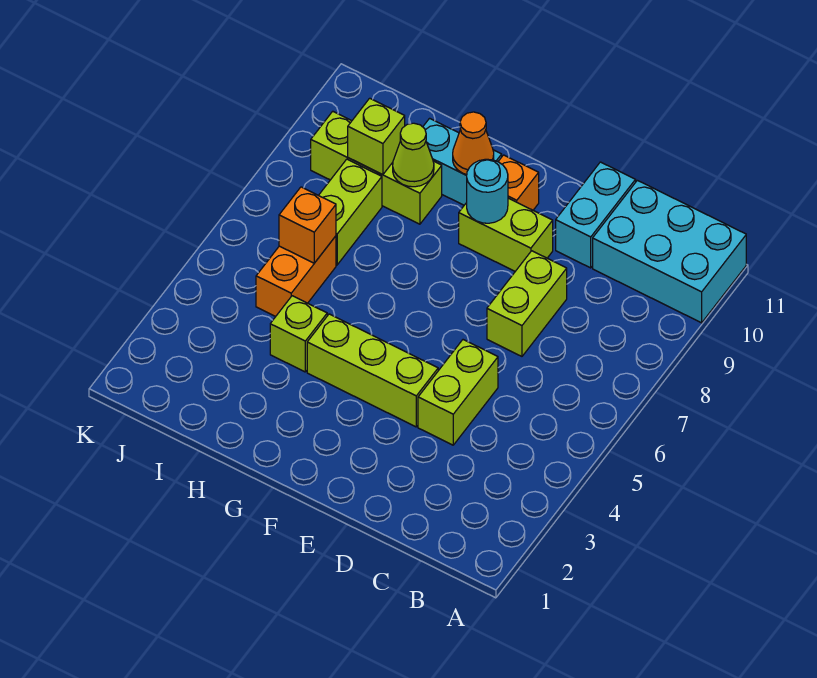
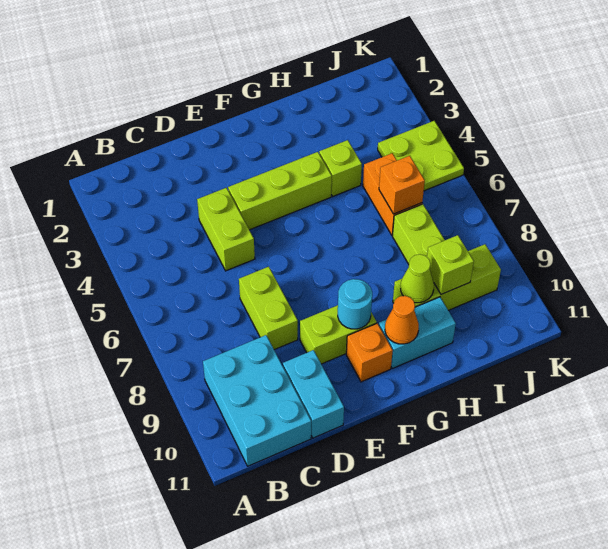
cyan brick A10:C11 level 1 -> cyan brick B9:C11 level 1
none -> lime plate J4:K5 level 1

